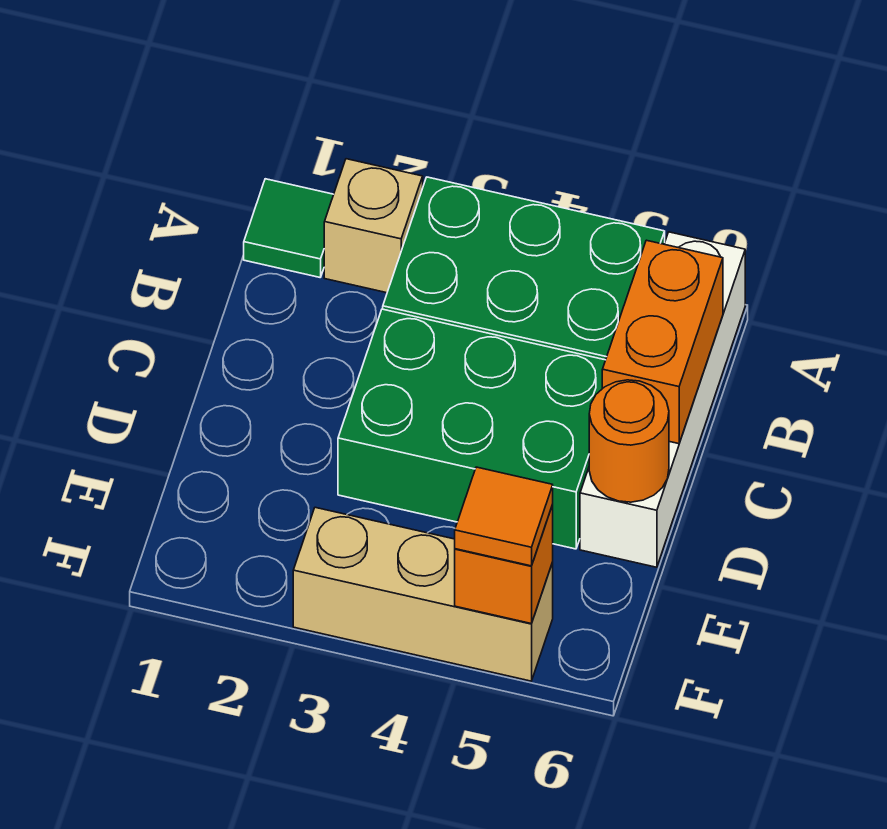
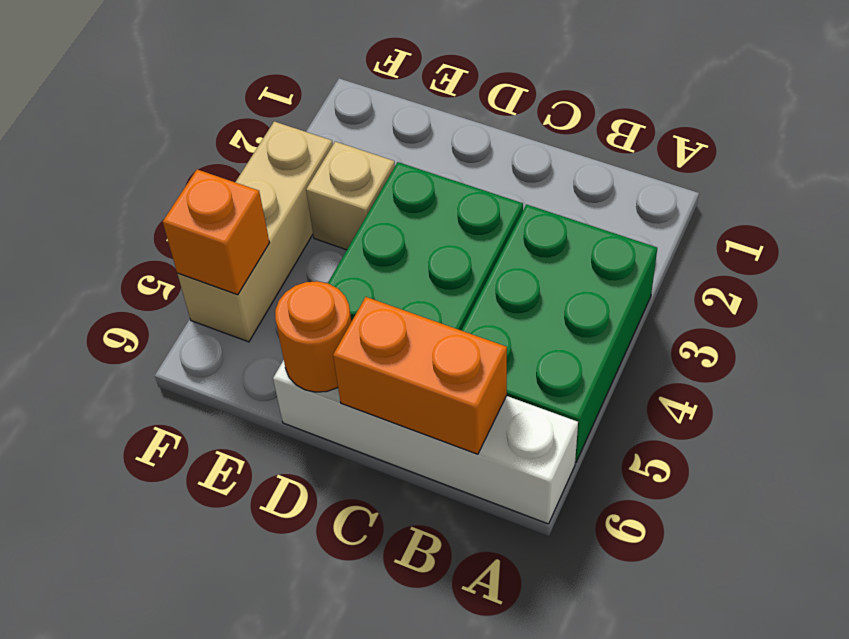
green tile A1 level 1 -> none
tan brick A2 level 1 -> tan brick E3 level 1
orange tile F5 level 3 -> none

